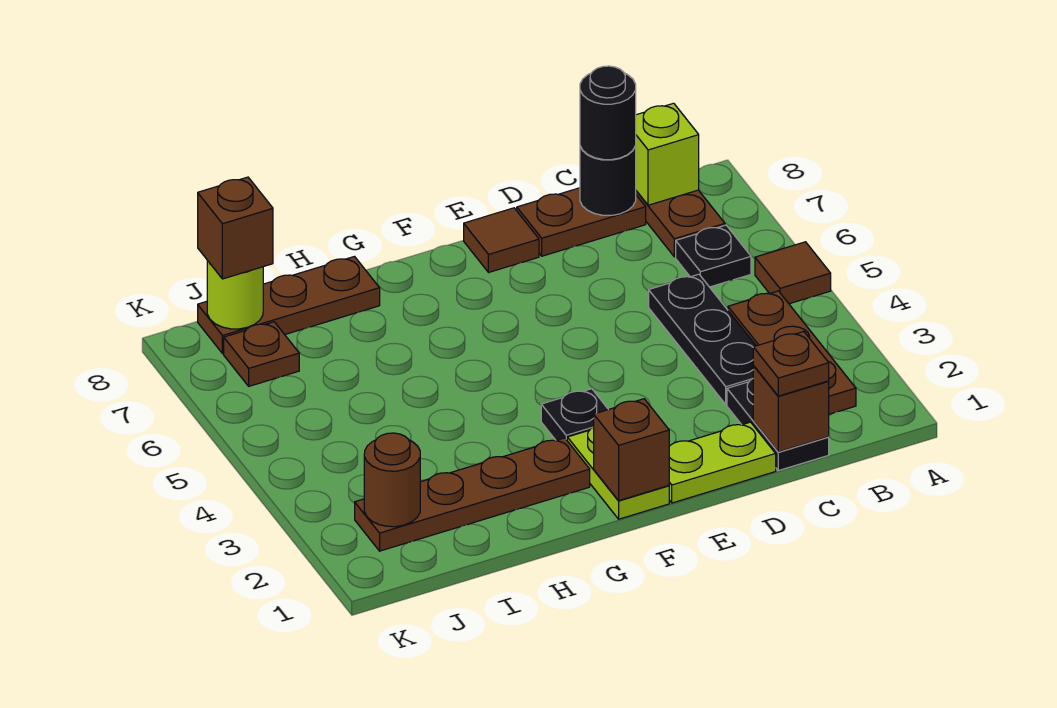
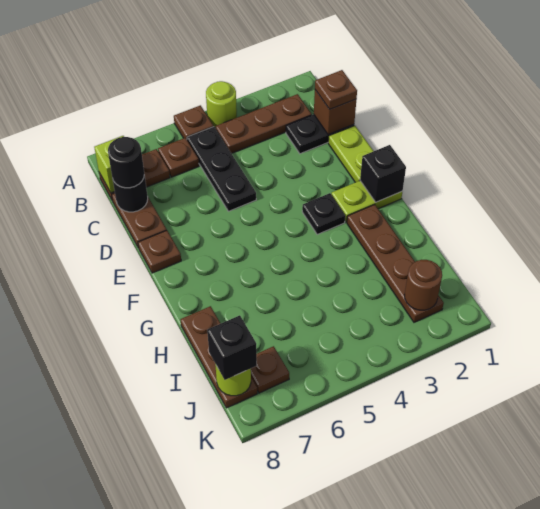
none -> lime round brick A4 level 1
brown tile A5 level 1 -> brown plate A5 level 1
black plate B6 level 1 -> brown plate B6 level 1
black plate C3:C5 level 1 -> black plate B5:D5 level 1
brown tile E8 level 1 -> brown plate E8 level 1
brown brick F1 level 2 -> black brick F1 level 2
brown brick J8 level 3 -> black brick J8 level 3

